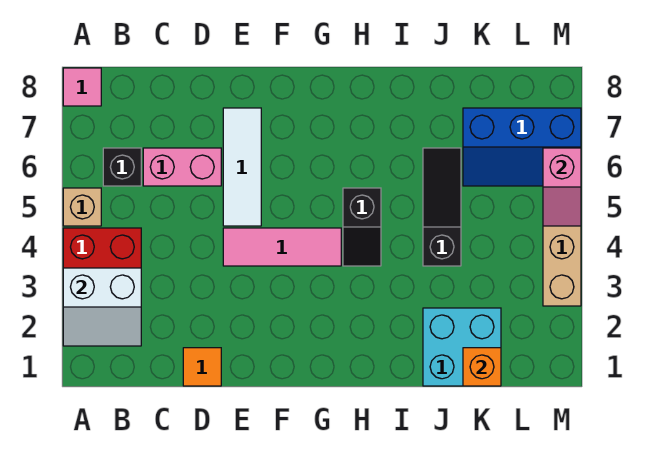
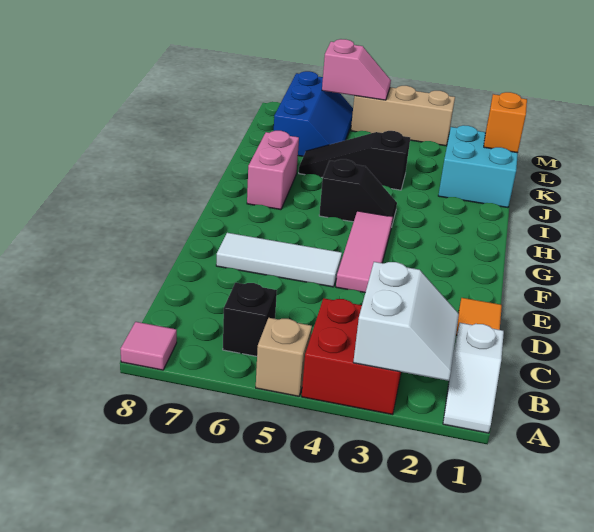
none -> white slope A1:B1 level 1 top B
pink brick C6:D6 level 1 -> pink brick H7:I7 level 1

